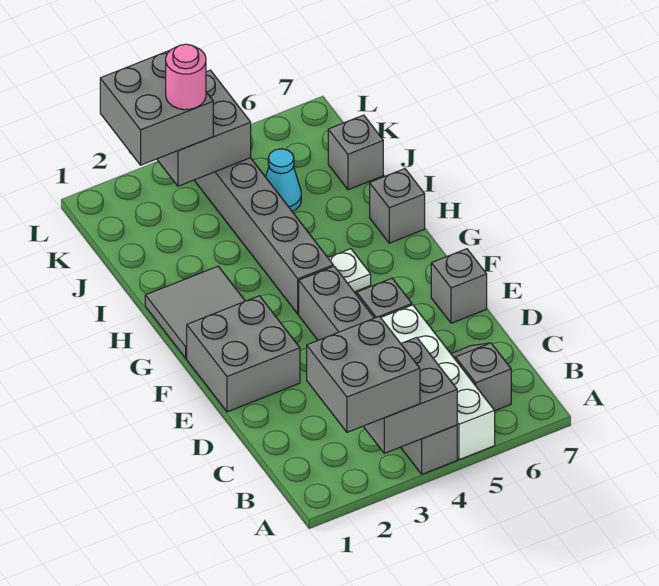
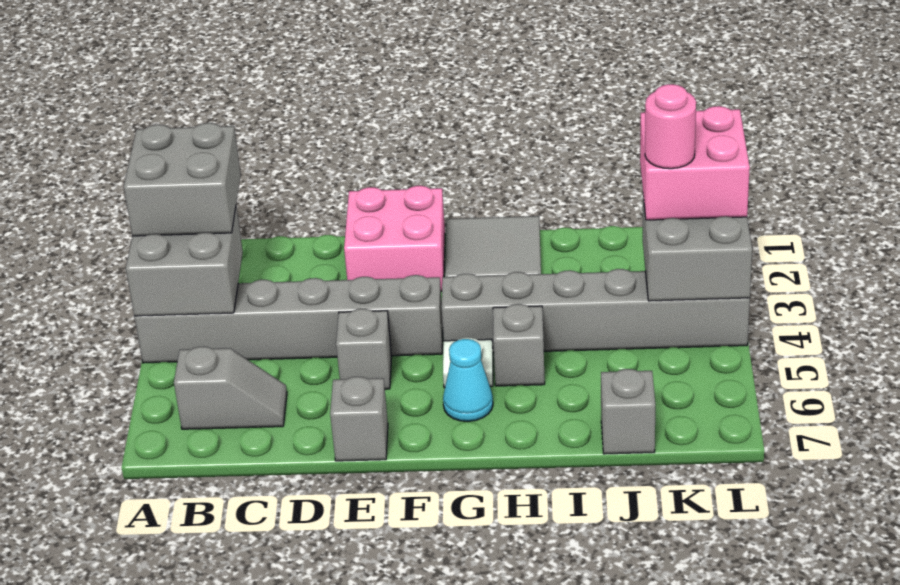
white brick A5:D5 level 1 -> none
grey brick E1:F2 level 1 -> pink brick E1:F2 level 1
grey brick H7 level 1 -> grey brick H5 level 1
cyan cone J5 level 1 -> cyan cone G6 level 1
grey brick K2:L3 level 3 -> pink brick K2:L3 level 3

